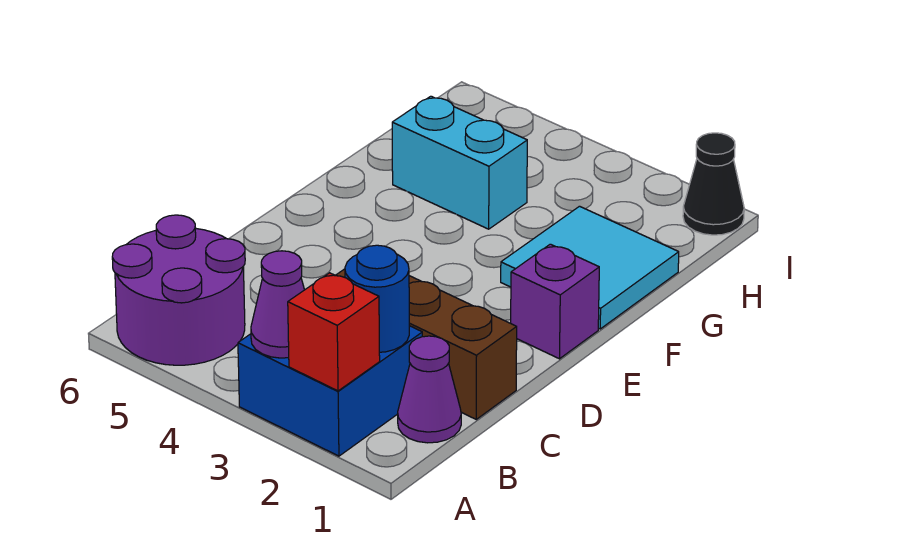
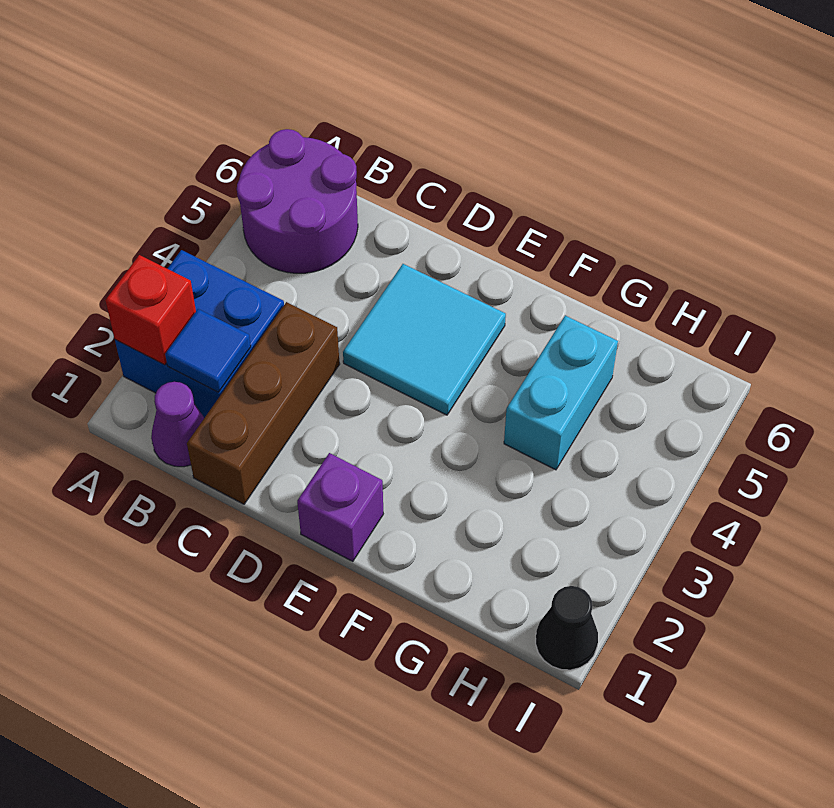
purple cone A3 level 2 -> none
blue round brick B2 level 2 -> blue tile B2 level 2
cyan tile F1:G2 level 1 -> cyan tile D4:E5 level 1

